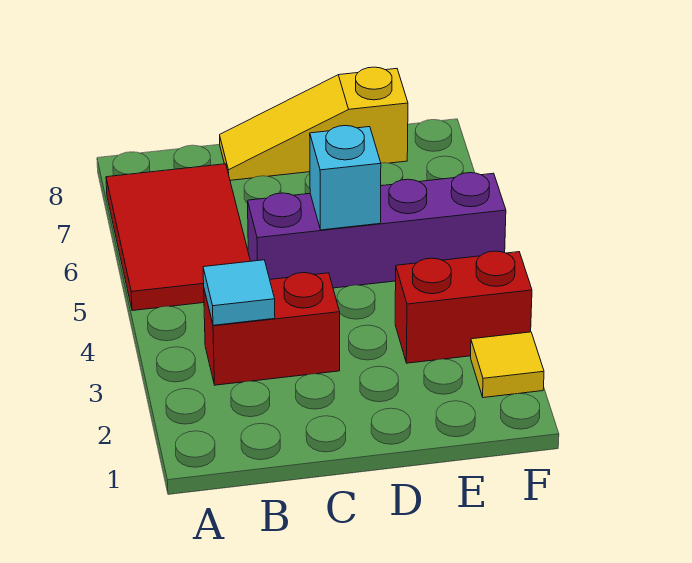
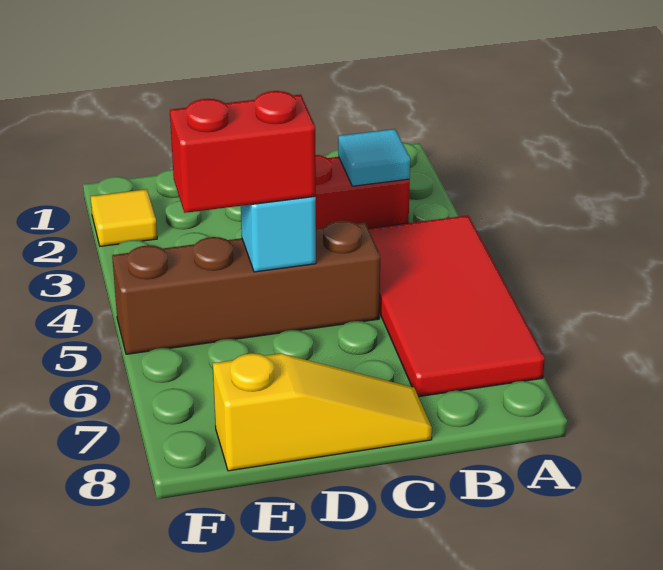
red tile A5:B7 level 1 -> red tile A4:B7 level 1
purple brick C5:F5 level 1 -> brown brick C5:F5 level 1
red brick E3:F3 level 1 -> red brick D5:E5 level 3

